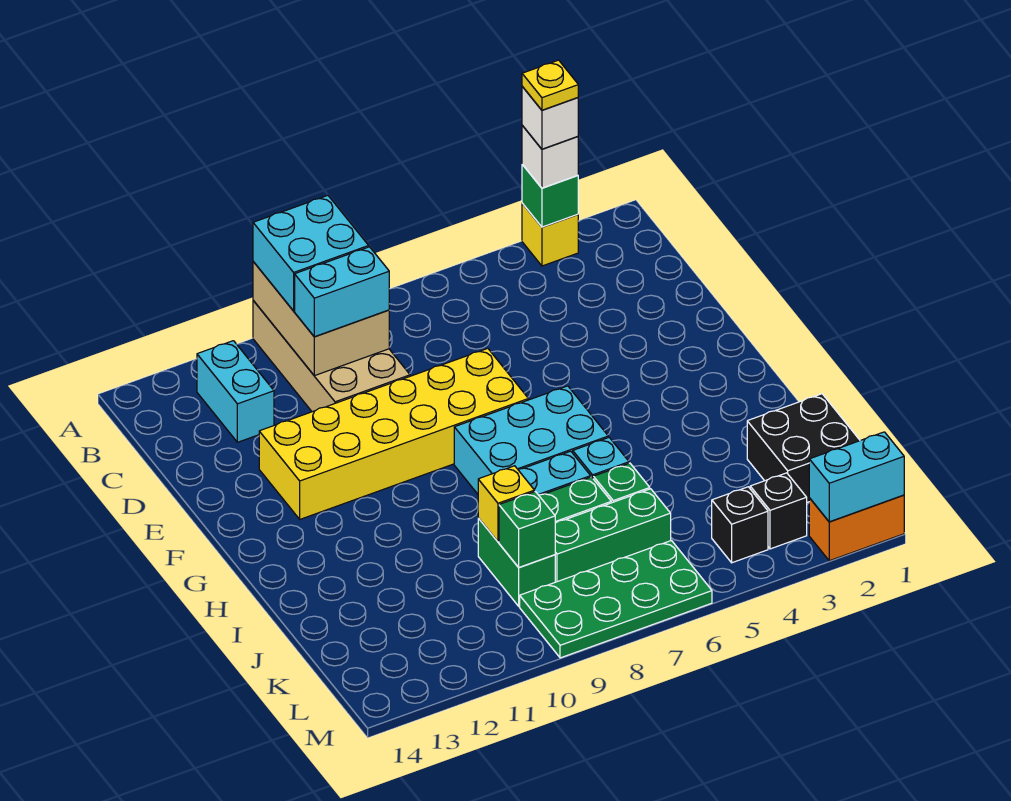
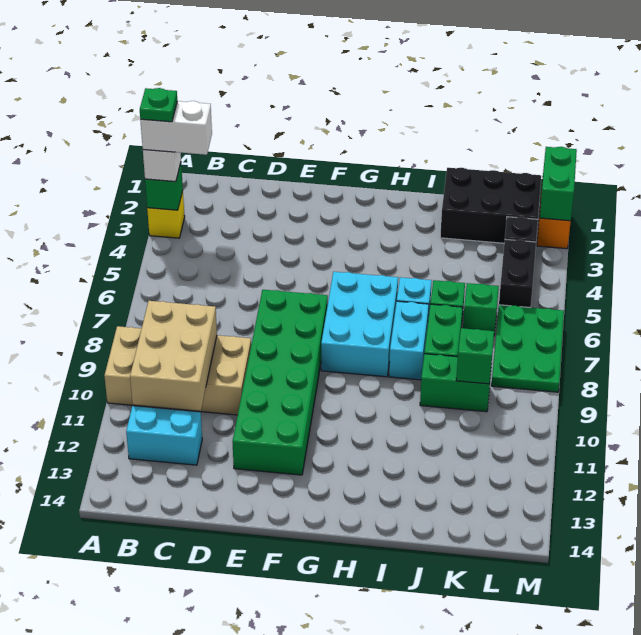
white brick A3 level 4 -> white brick A3:B3 level 4
yellow plate A3 level 5 -> green plate A3 level 5
tan brick A9:C10 level 2 -> tan brick B9:C11 level 2
cyan brick A9:B10 level 3 -> none
cyan brick C9:C10 level 3 -> none
yellow brick E7:F12 level 1 -> green brick E7:F12 level 1
black brick J1:K2 level 1 -> black brick J1:L2 level 1
yellow brick J9 level 2 -> none
green brick K6:K8 level 1 -> green brick K6 level 1
black brick L4 level 1 -> black brick L4:L5 level 1
green plate L6:M9 level 1 -> green plate L6:M8 level 1
cyan brick M1:M2 level 2 -> green brick M1:M2 level 2

